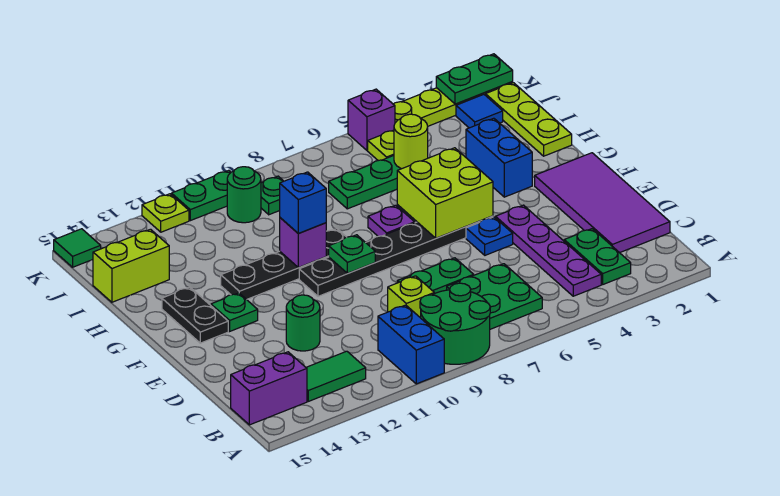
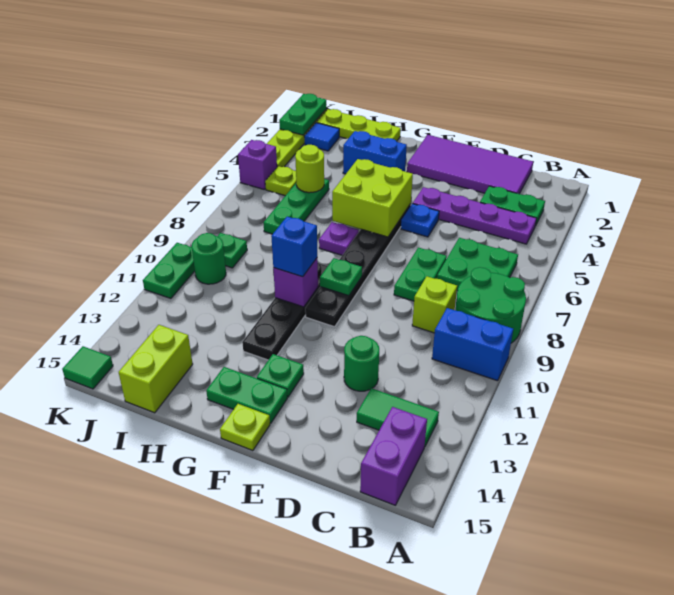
green tile B12:B13 level 1 -> green tile B13:C13 level 1
black plate F14:G14 level 1 -> green plate F14:G14 level 1
lime plate K12 level 1 -> lime plate F15 level 1

